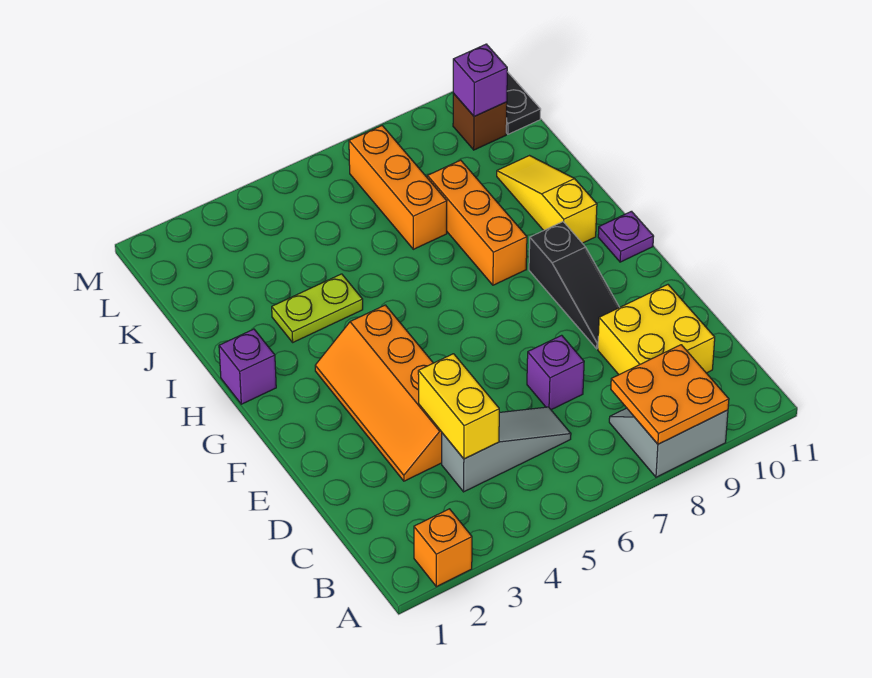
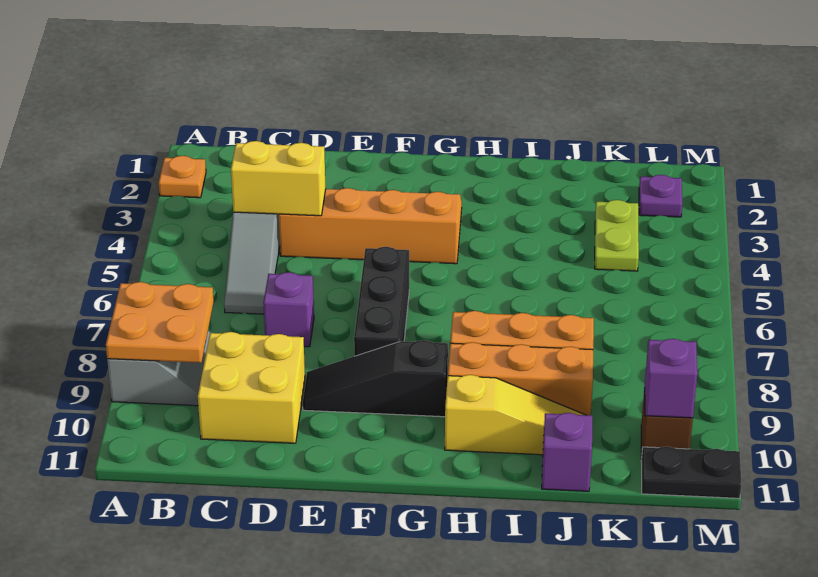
orange brick A2 level 1 -> orange plate A2 level 1
none -> black brick F6:F8 level 1
purple plate G11 level 1 -> purple plate L2 level 1
purple brick H1 level 1 -> purple brick J11 level 1
lime plate I3:I4 level 1 -> lime plate K3:K4 level 1
orange brick J7:L7 level 1 -> orange brick H9:J9 level 1

